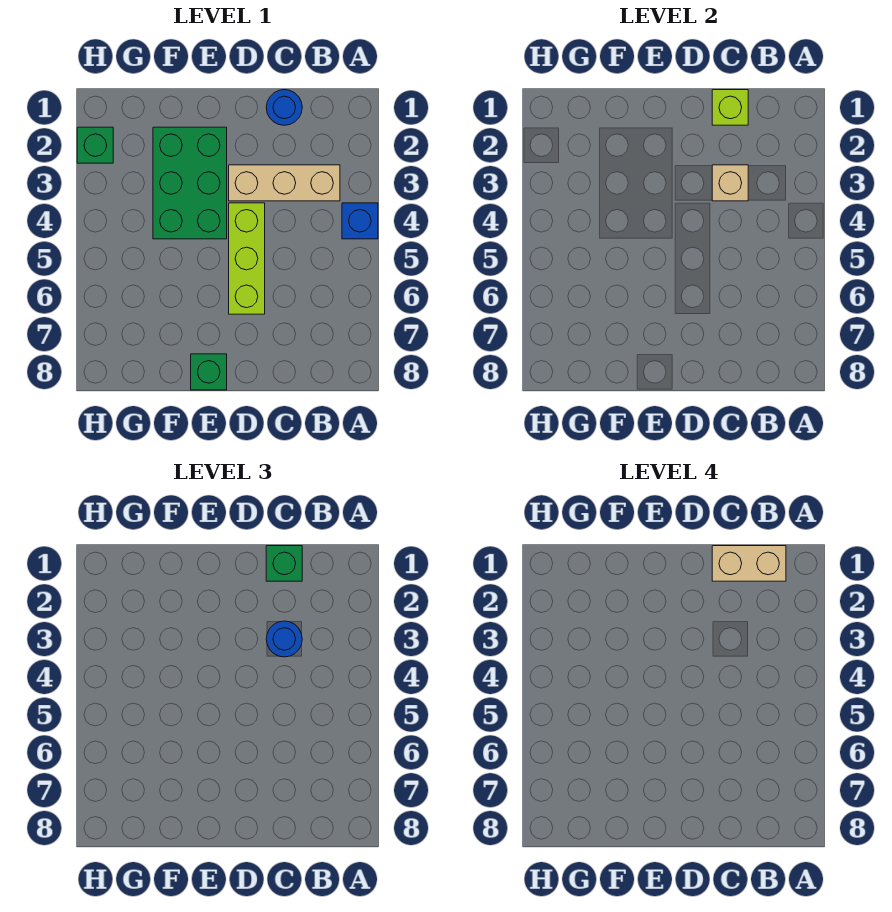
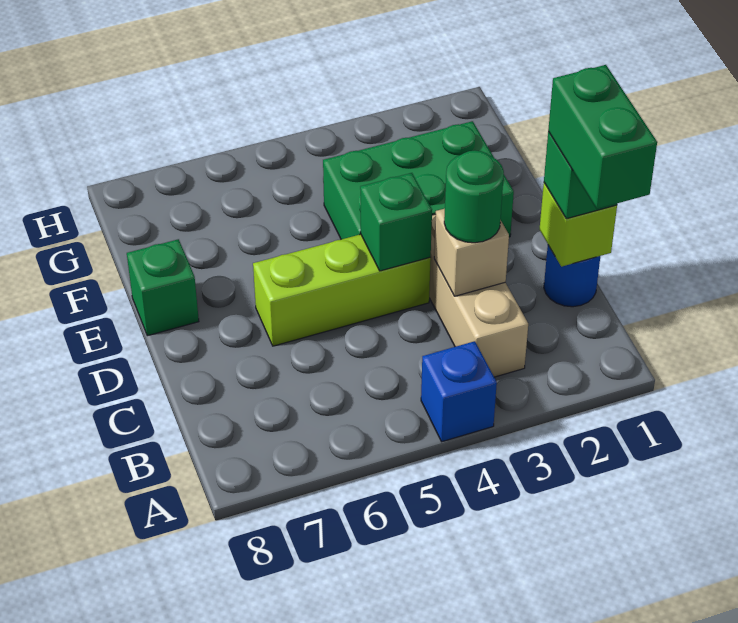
tan brick B1:C1 level 4 -> green brick B1:C1 level 4
blue round brick C3 level 3 -> green round brick C3 level 3
green brick H2 level 1 -> green brick D4 level 2

